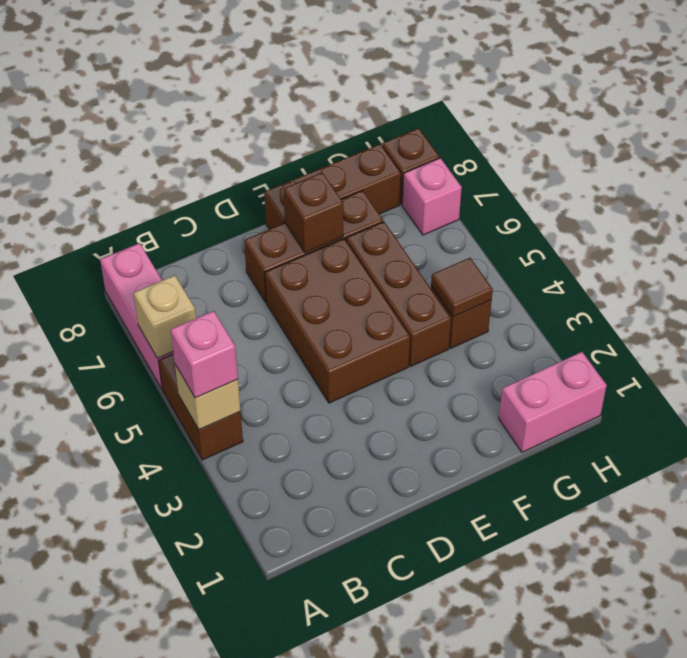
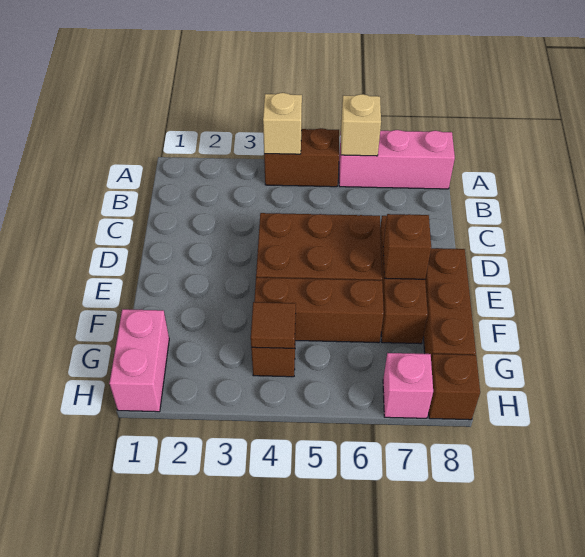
pink brick A4 level 3 -> none

